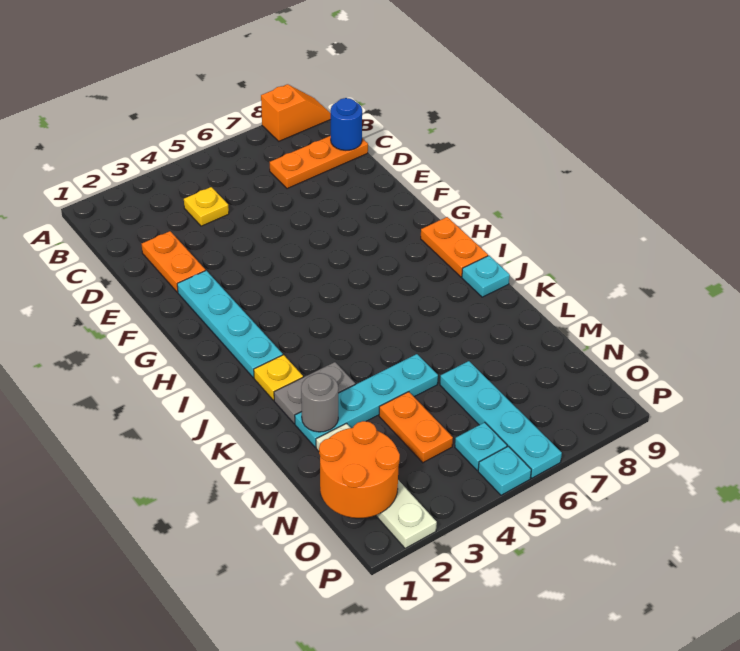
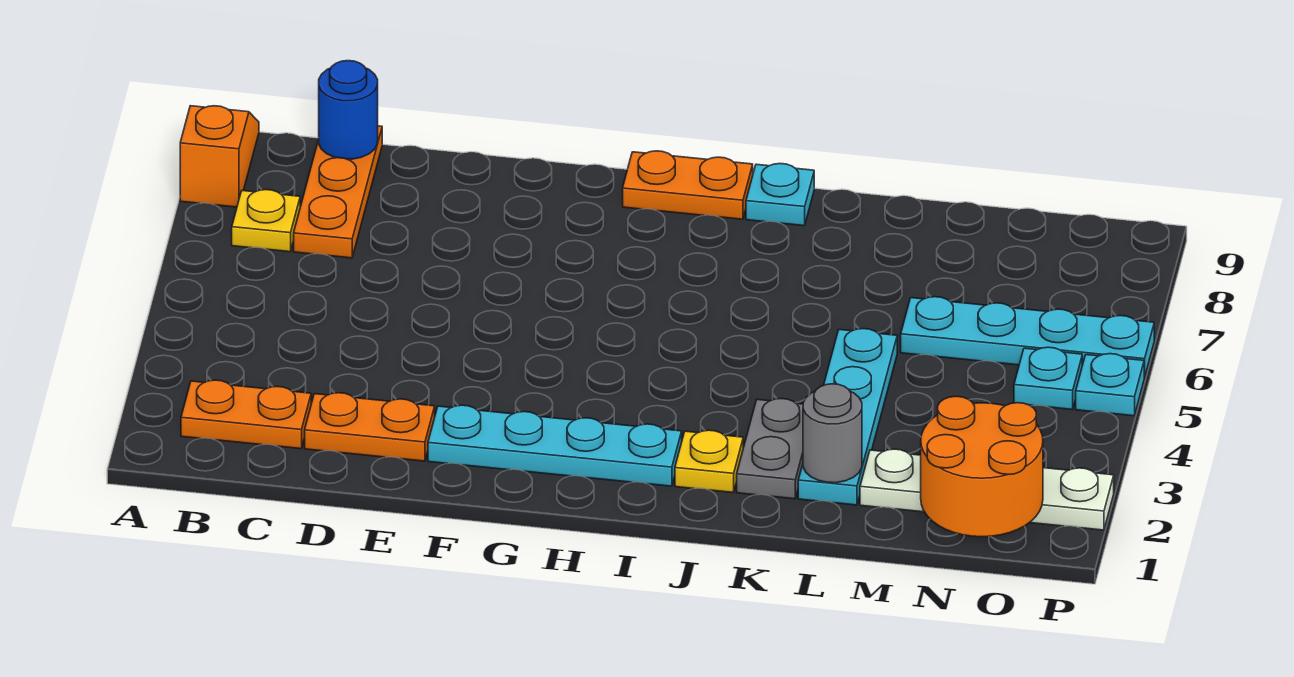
yellow plate C4 level 1 -> yellow plate B7 level 1
orange plate M4:N4 level 1 -> orange plate B2:C2 level 1

